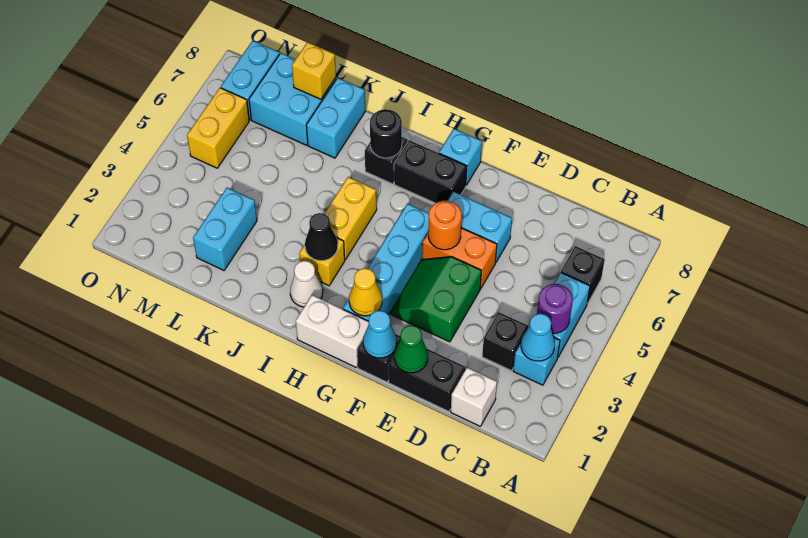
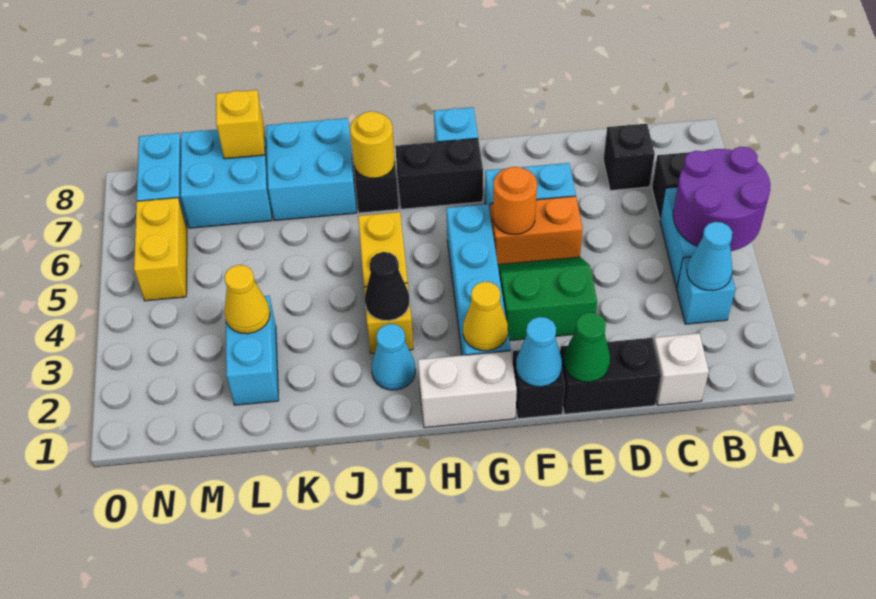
purple round brick B4 level 2 -> purple round brick A4:B5 level 2
black brick C3 level 1 -> black brick C7 level 1
green slope E3:F4 level 1 top E -> green slope E3:F4 level 1 top 3
white cone I2 level 1 -> cyan cone I2 level 1
black round brick I7 level 2 -> yellow round brick I7 level 2
cyan brick K7:K8 level 1 -> cyan brick J7:K8 level 1
none -> yellow cone L3 level 2

